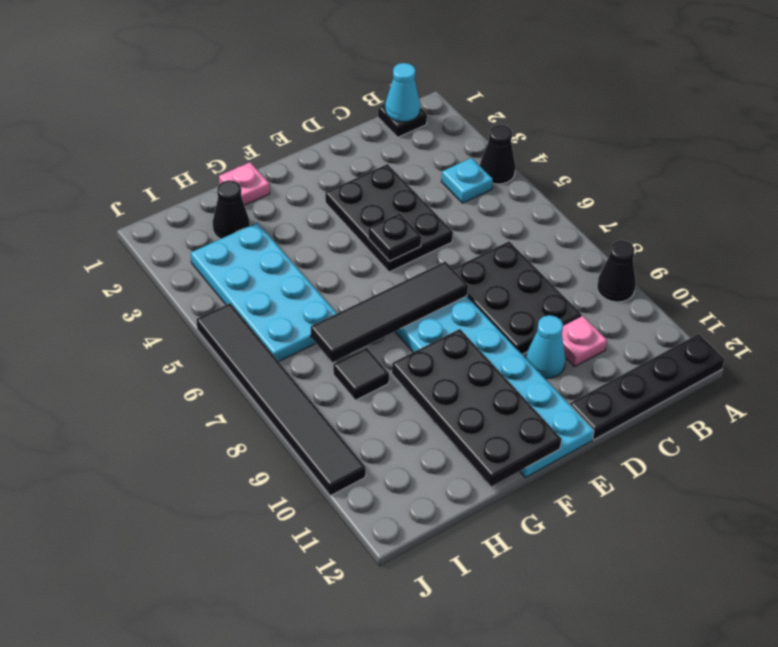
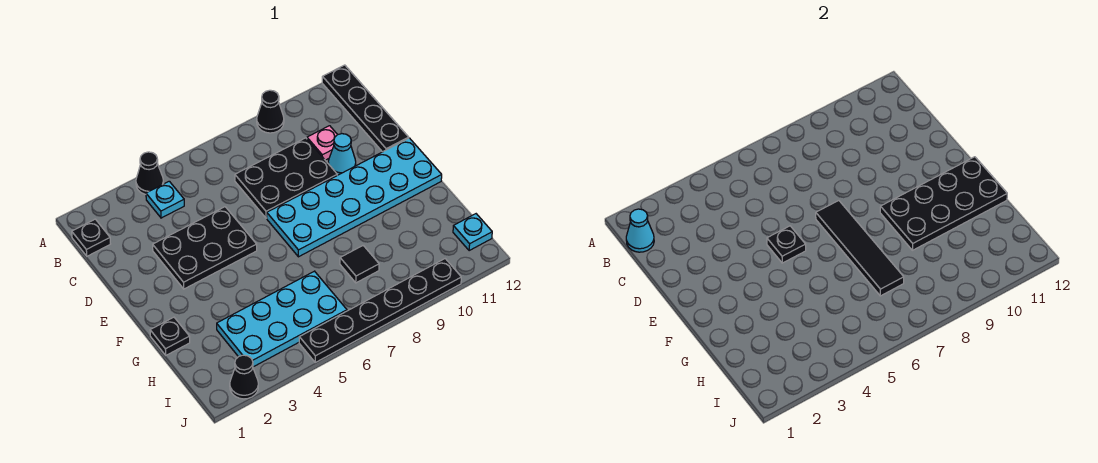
pink plate G1 level 1 -> black plate G1 level 1
black cone H2 level 1 -> black cone J2 level 1
none -> cyan plate I12 level 1
black tile J5:J10 level 1 -> black plate J5:J10 level 1

